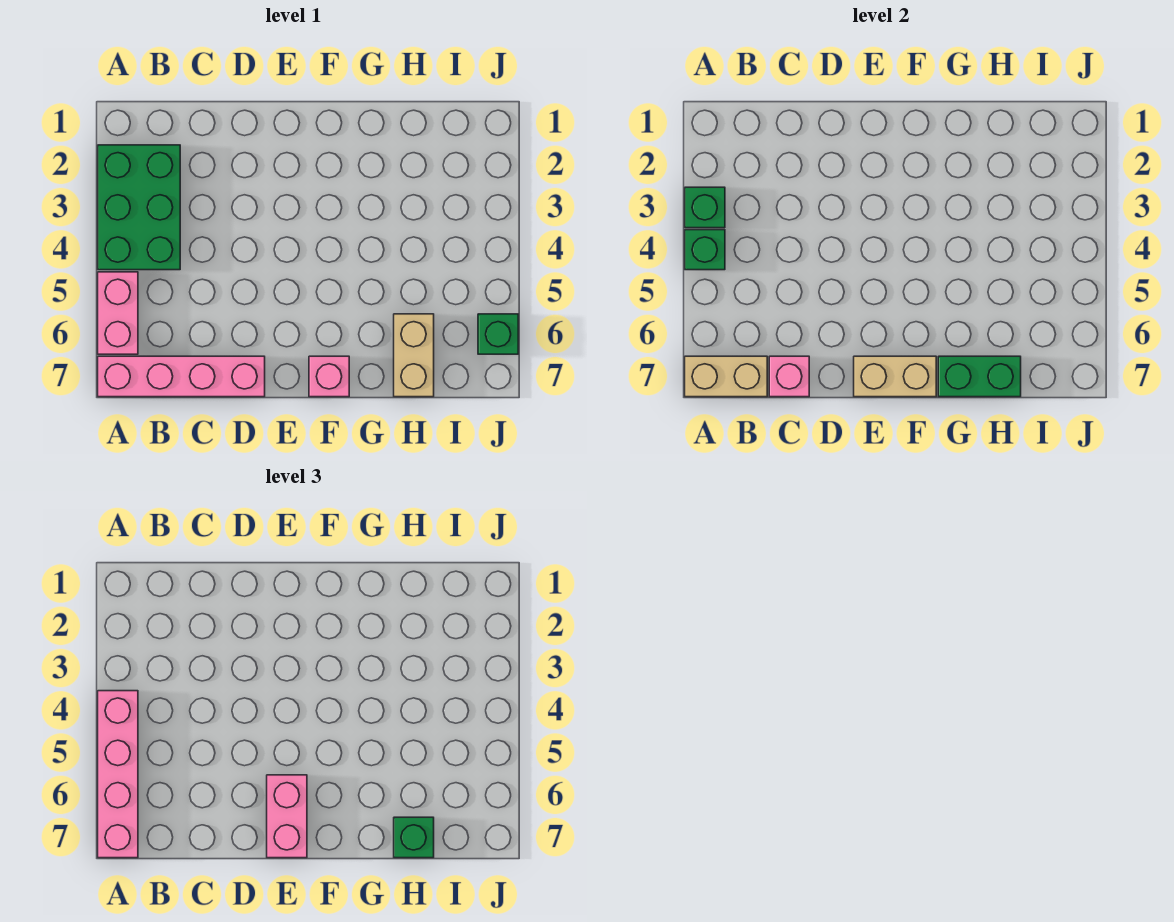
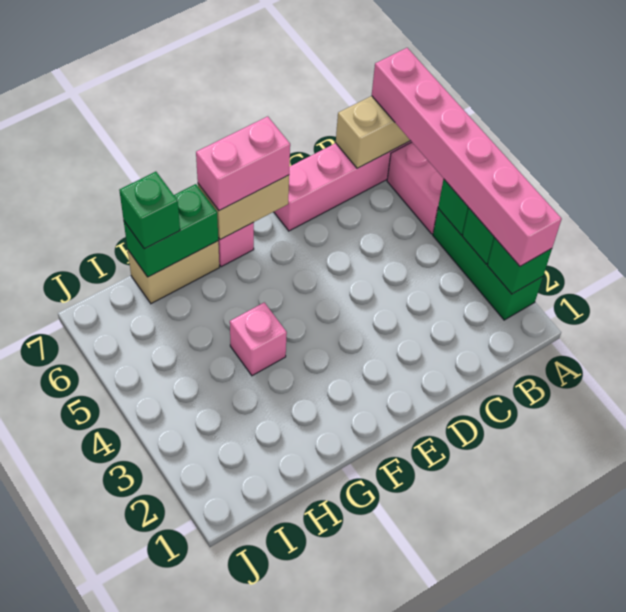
green brick A2:B4 level 1 -> green brick A2:A4 level 1
pink brick A4:A7 level 3 -> pink brick A2:A7 level 3
pink brick C7 level 2 -> pink brick G4 level 1
pink brick E6:E7 level 3 -> pink brick E7:F7 level 3
tan brick H6:H7 level 1 -> tan brick G7:H7 level 1
green brick J6 level 1 -> green brick A2 level 2

